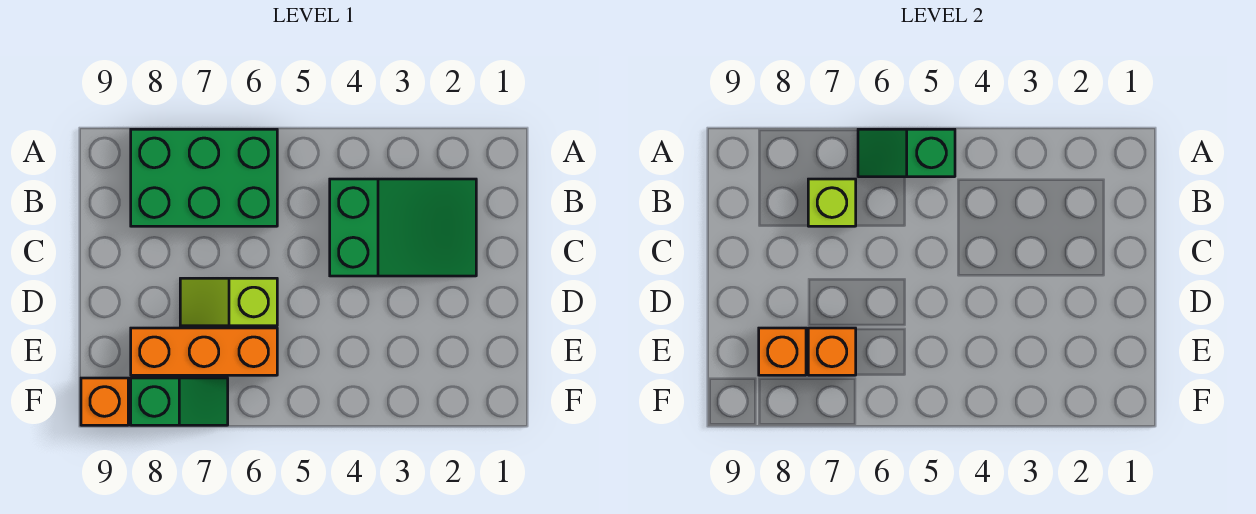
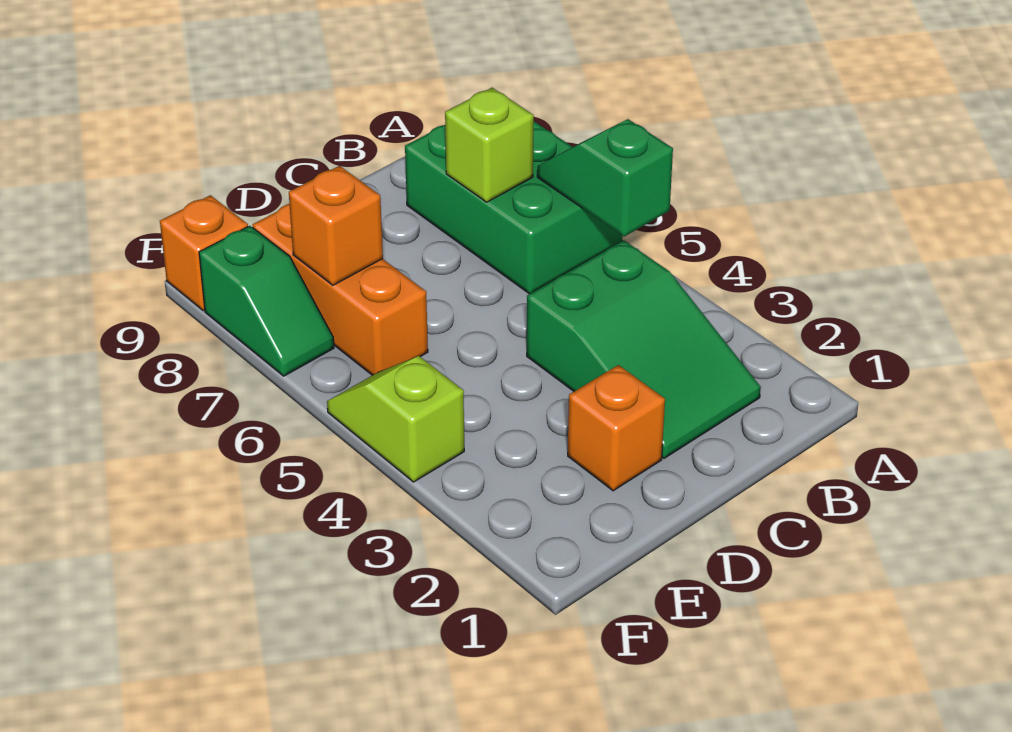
lime slope D6:D7 level 1 top 6 -> lime slope F4:F5 level 1 top 4
orange brick E8 level 2 -> orange brick D2 level 1

